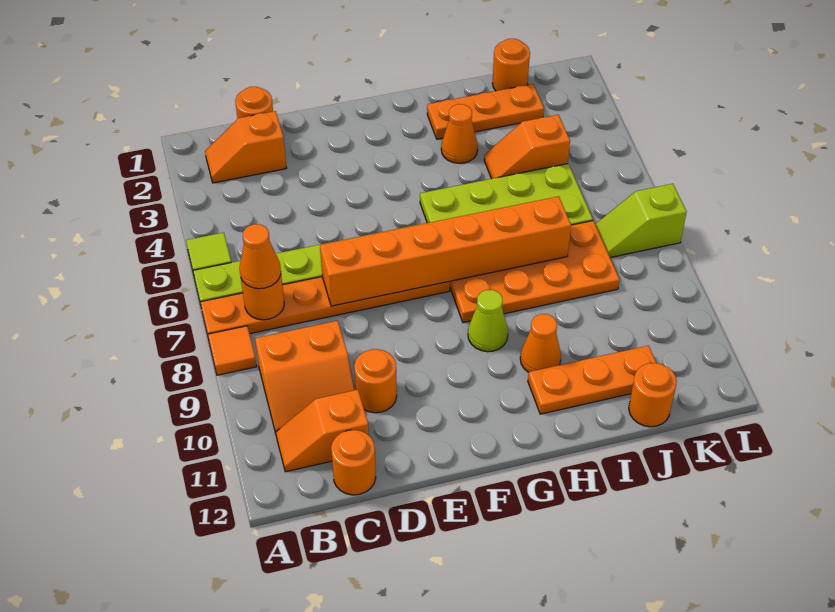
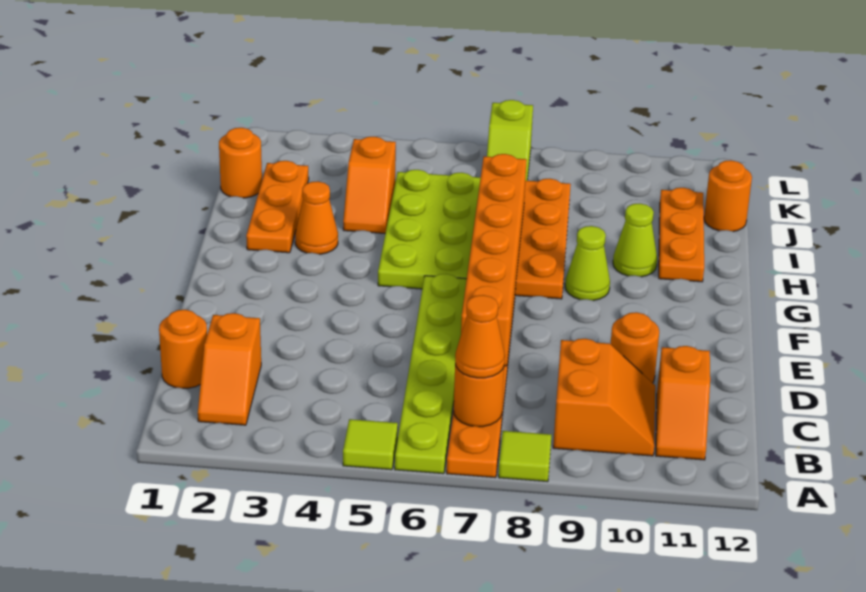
orange tile A8 level 1 -> lime tile A8 level 1
orange round brick C12 level 1 -> none
orange cone H10 level 1 -> lime cone H10 level 1

